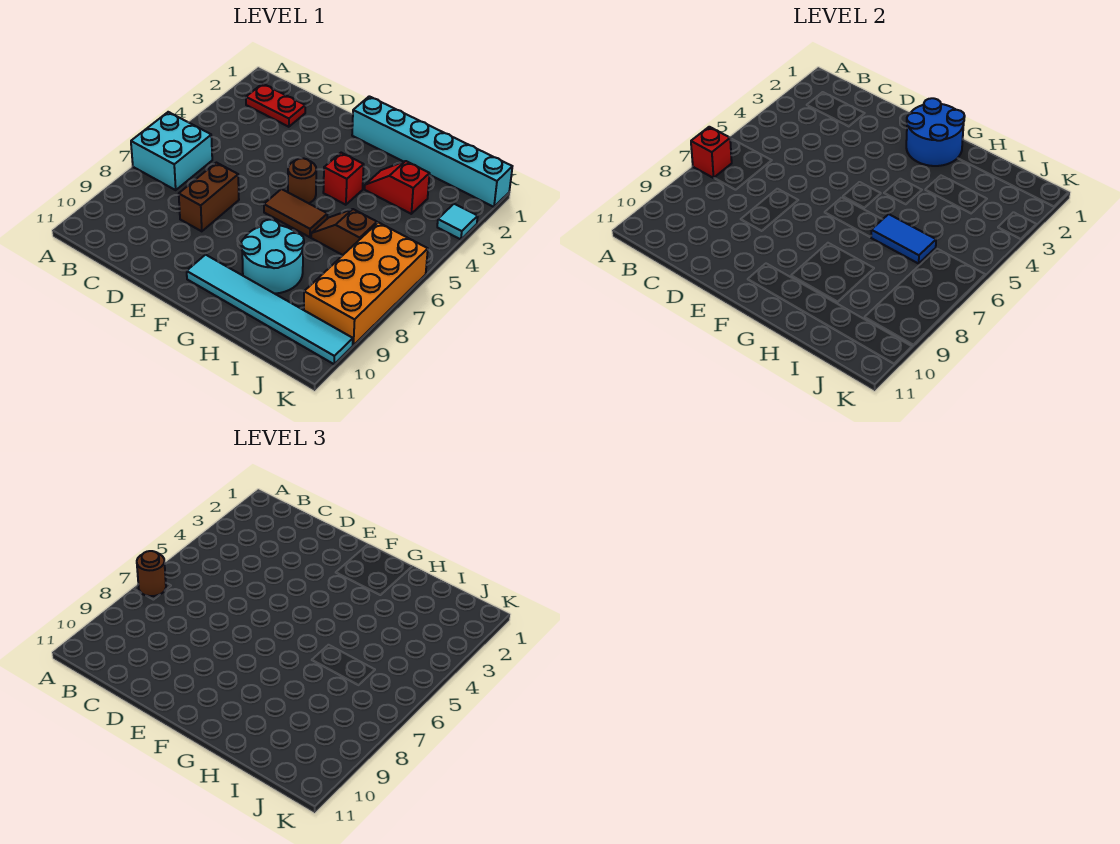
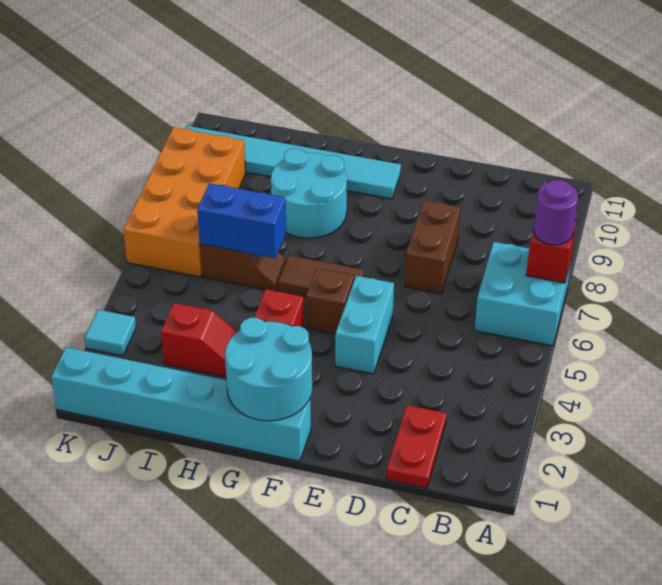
brown round brick A7 level 3 -> purple round brick A7 level 3
red plate B2:C2 level 1 -> red plate C1:C2 level 1
none -> cyan brick E4:E5 level 1
blue round brick F1:G2 level 2 -> cyan round brick F1:G2 level 2
brown round brick F5 level 1 -> brown brick F5 level 1
blue tile H6:I6 level 2 -> blue brick H6:I6 level 2

